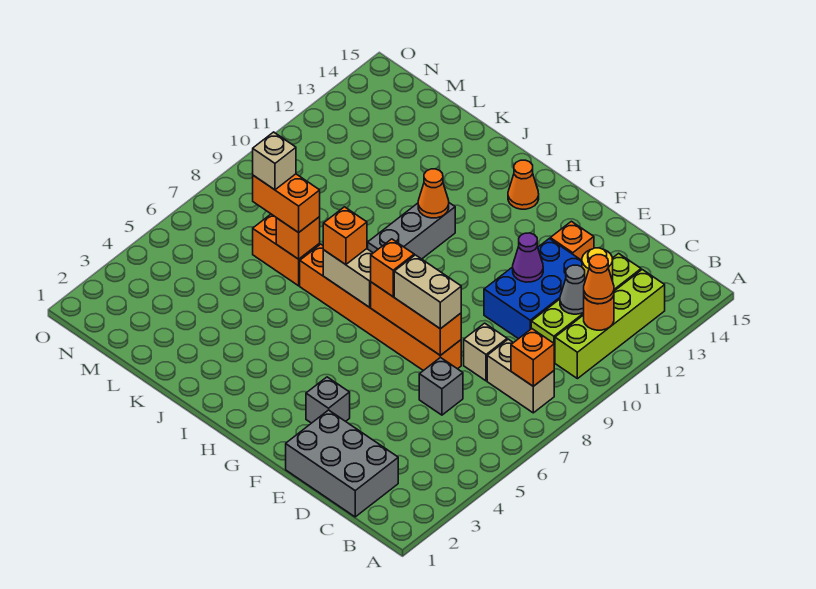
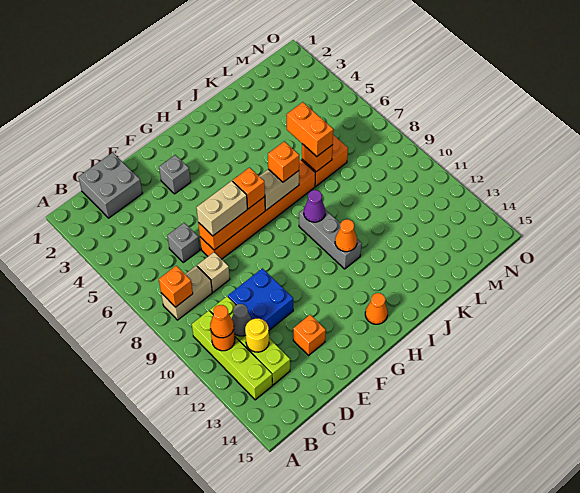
grey brick C1:E2 level 1 -> grey brick C1:D2 level 1
blue brick D10:E12 level 1 -> blue brick D10:E11 level 1
purple cone E11 level 2 -> purple cone I9 level 2
orange brick K7:L7 level 3 -> orange brick K6:K7 level 3
tan brick L7 level 4 -> none

